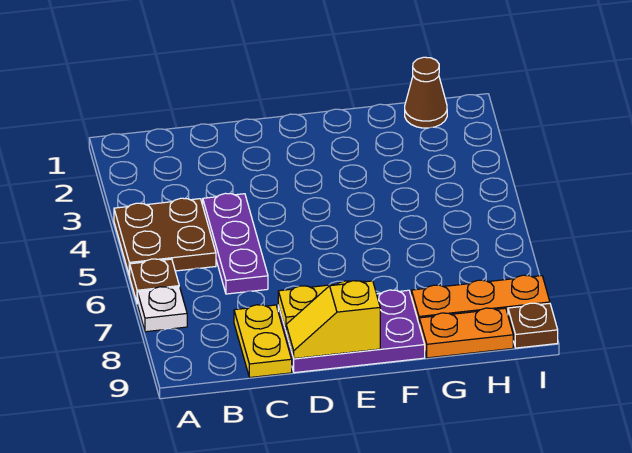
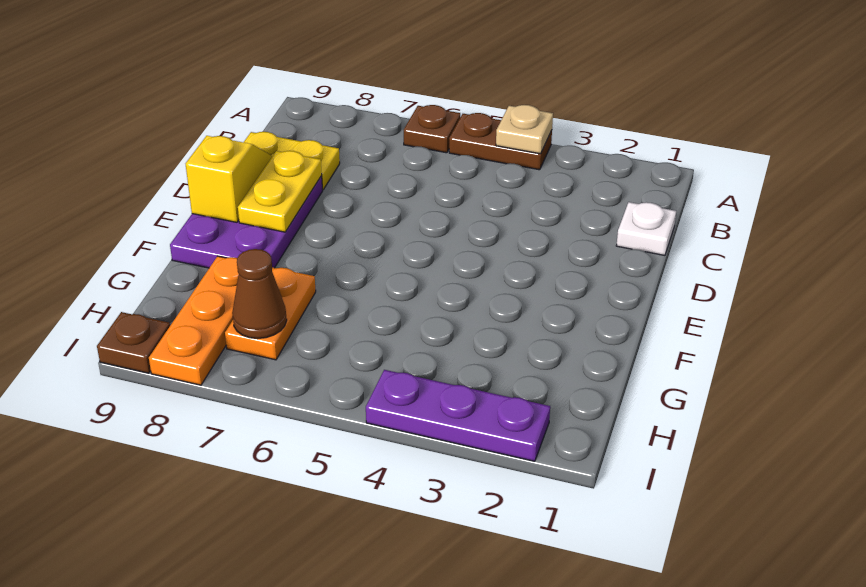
brown plate A4:B5 level 1 -> brown plate A4:A5 level 1
none -> tan plate A4 level 2
white plate A7 level 1 -> white plate C1 level 1
purple plate C4:C6 level 1 -> purple plate I2:I4 level 1
orange plate G9:H9 level 1 -> orange plate G7:H7 level 1
brown cone H1 level 1 -> brown cone H7 level 2

